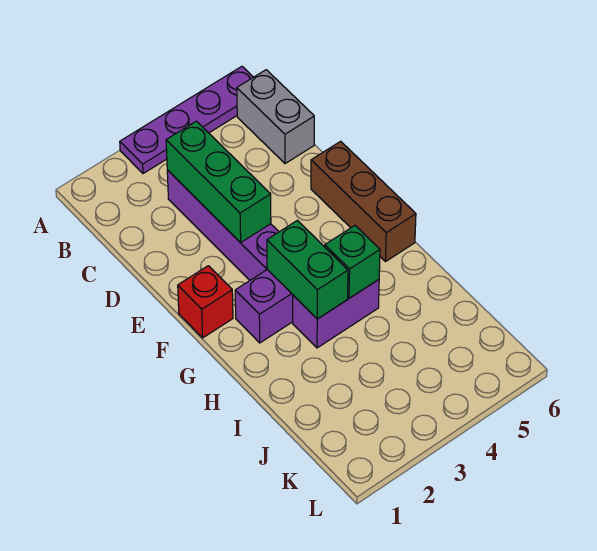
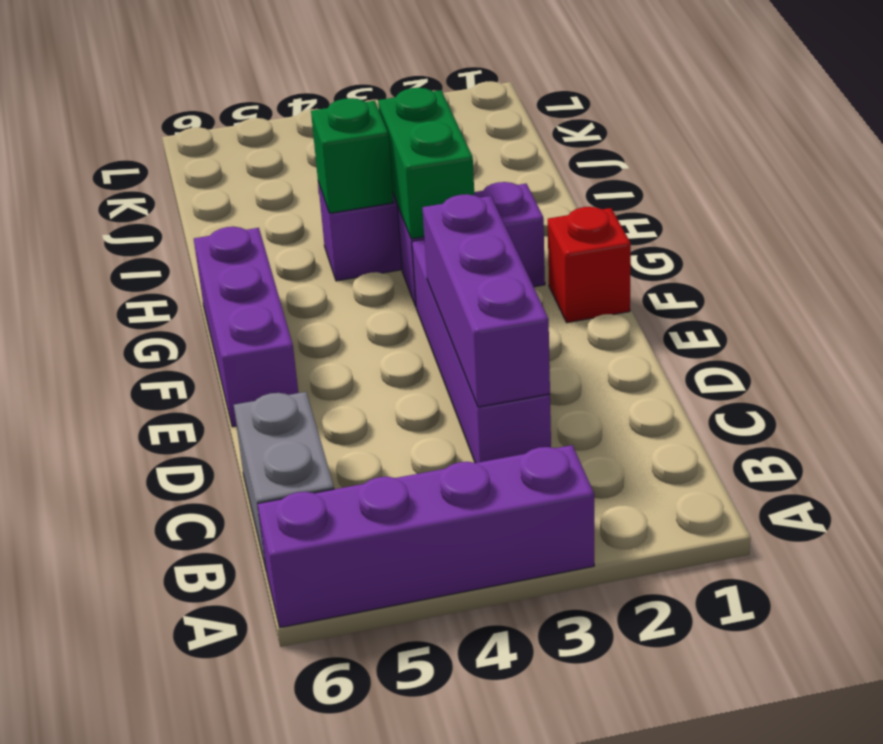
purple plate A3:A6 level 1 -> purple brick A3:A6 level 1
green brick C3:E3 level 2 -> purple brick C3:E3 level 2
brown brick E6:G6 level 1 -> purple brick E6:G6 level 1

